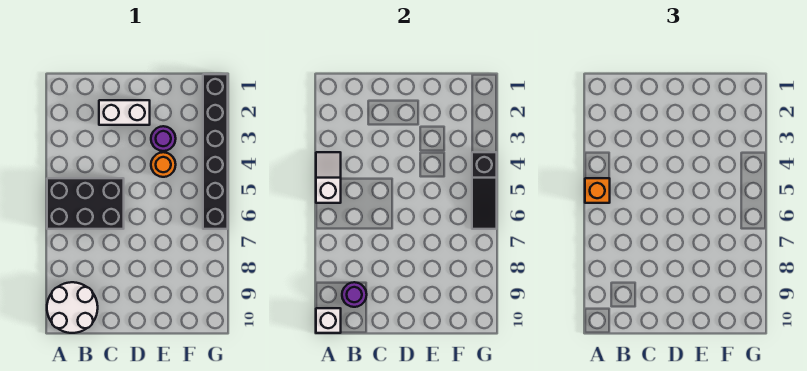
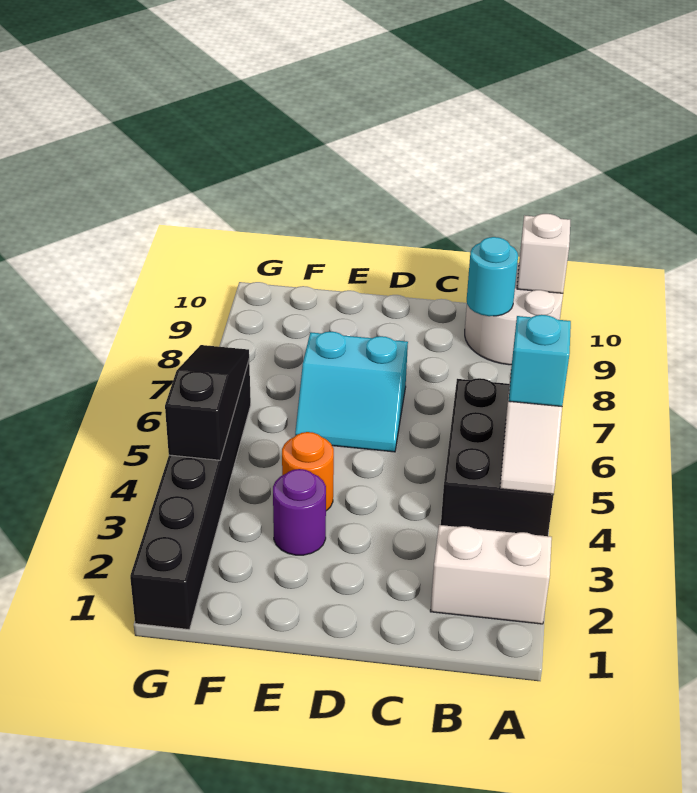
black brick A5:C6 level 1 -> black brick A4:B6 level 1
orange brick A5 level 3 -> cyan brick A5 level 3
purple round brick B9 level 2 -> cyan round brick B9 level 2
white brick C2:D2 level 1 -> white brick A2:B2 level 1
none -> cyan slope D6:E7 level 1 top 7

